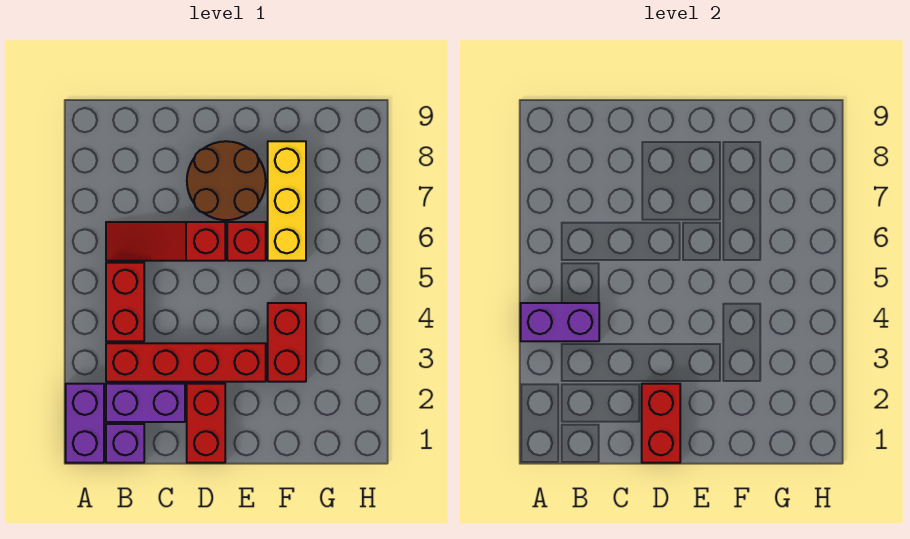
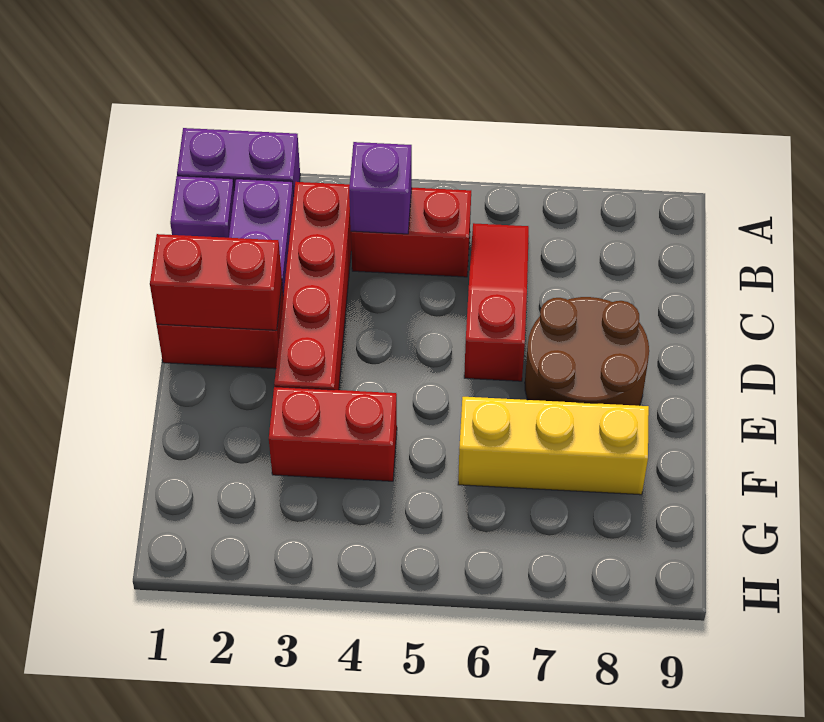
purple brick A4:B4 level 2 -> purple brick B4 level 2
red brick E6 level 1 -> none

